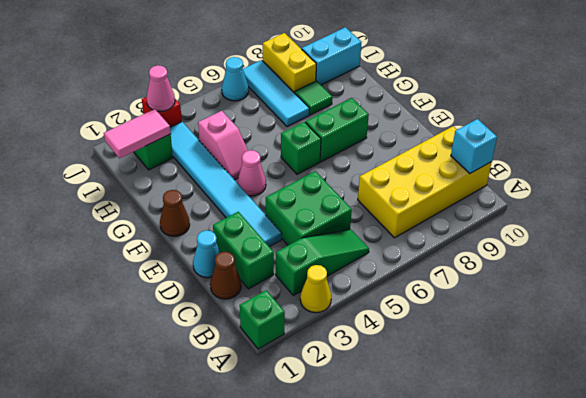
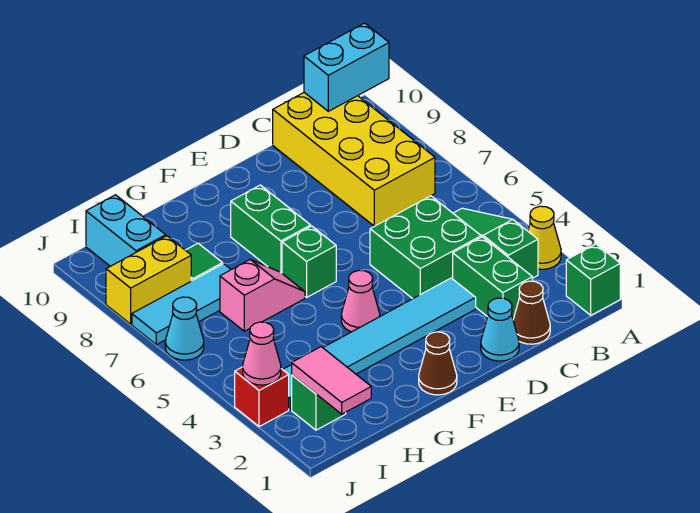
cyan brick B10 level 2 -> cyan brick A10:B10 level 2
green brick C2:D2 level 1 -> green brick C2:C3 level 1
pink slope G4:H4 level 1 top H -> pink slope G6:H6 level 1 top H

